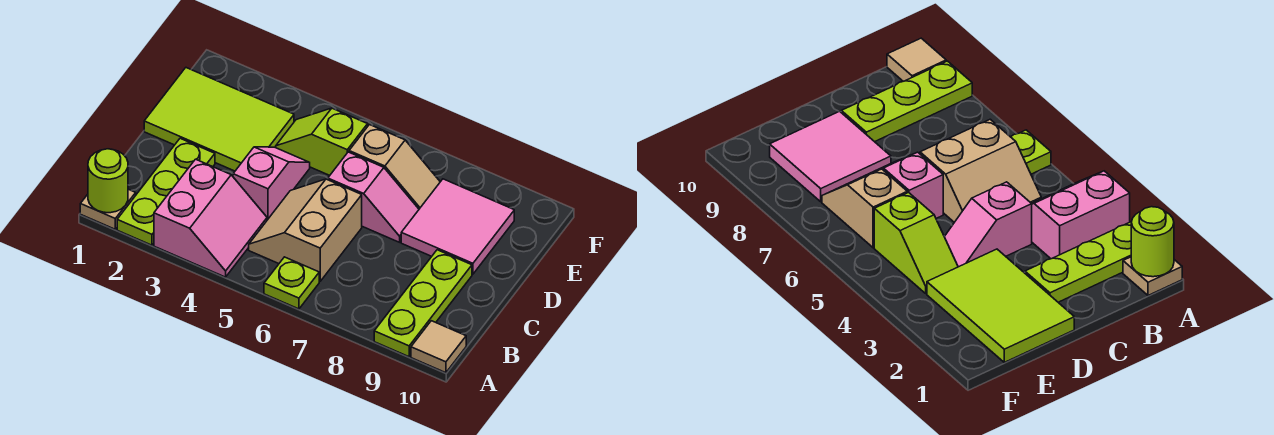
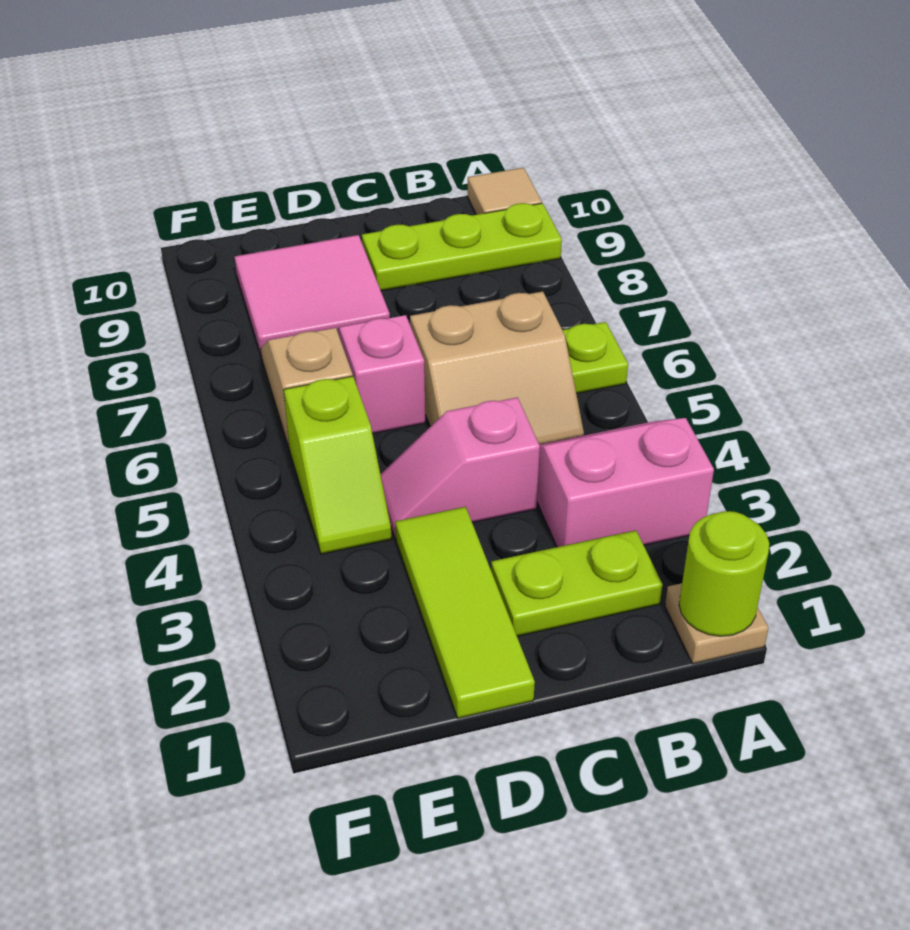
lime plate A2:C2 level 1 -> lime plate B2:C2 level 1
lime tile D1:E3 level 1 -> lime tile D1:D3 level 1

